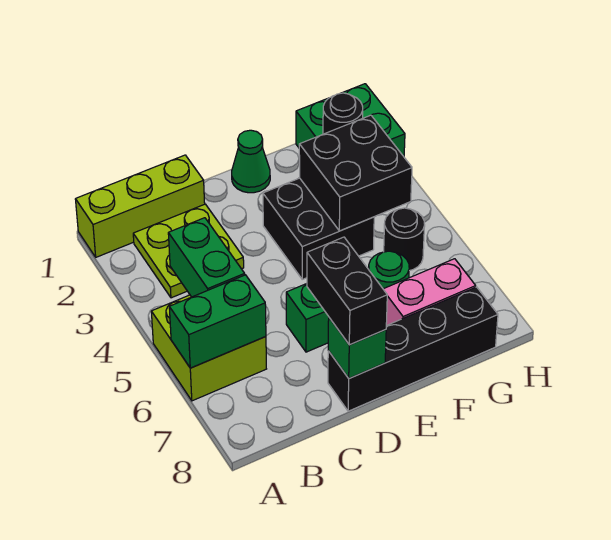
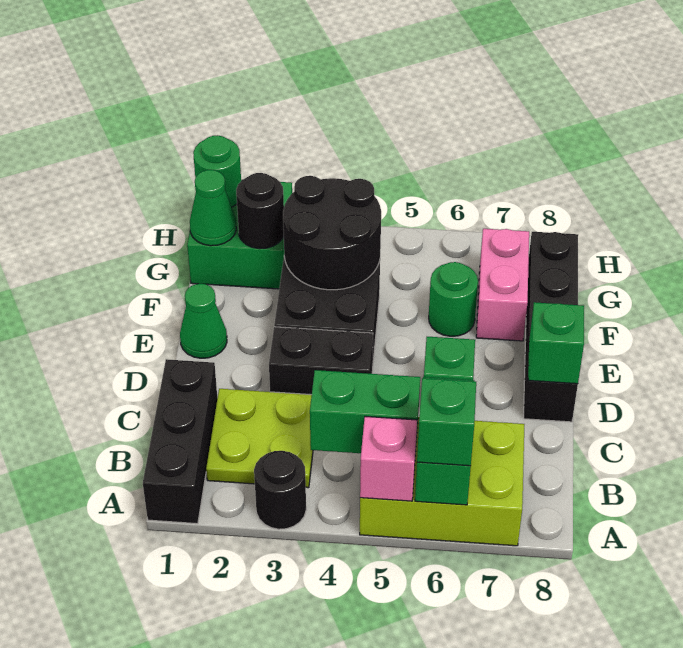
lime brick A1:C1 level 1 -> black brick A1:C1 level 1
lime brick A5:B6 level 1 -> lime brick A5:B7 level 1
none -> pink brick A5 level 2
none -> green brick A6 level 3
black brick D7:D8 level 3 -> black brick D3:D4 level 1
black brick F3:G4 level 2 -> black round brick F3:G4 level 2
none -> green cone G1 level 2
black round brick G5 level 1 -> black round brick A3 level 1
none -> green round brick H1 level 2

